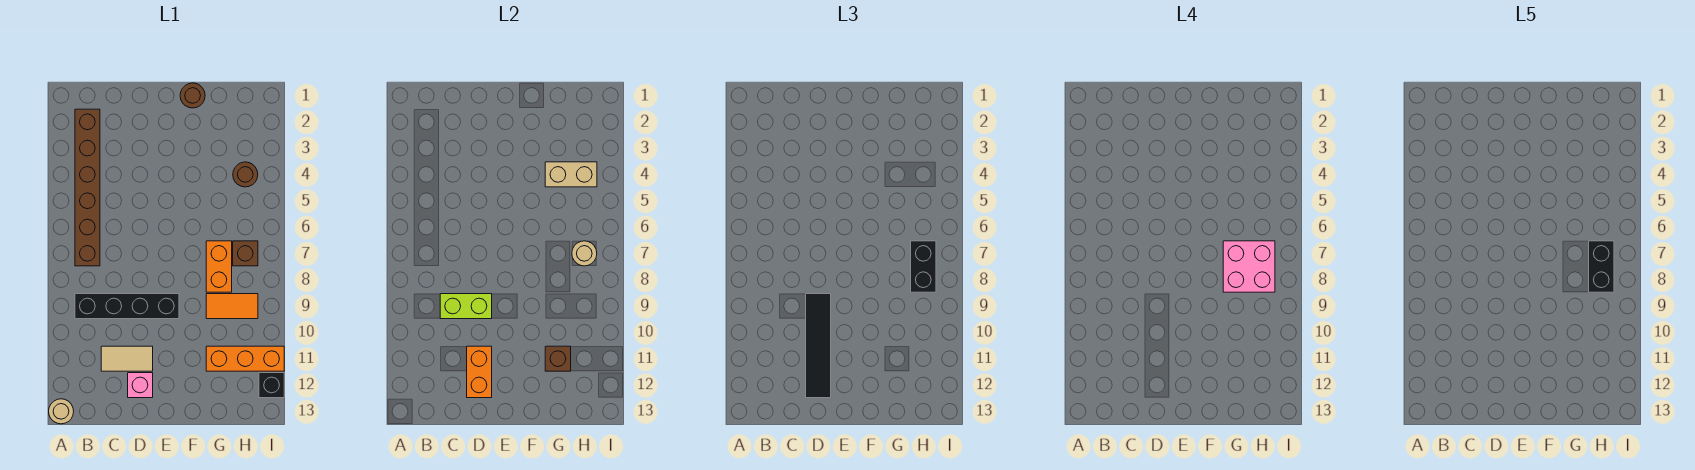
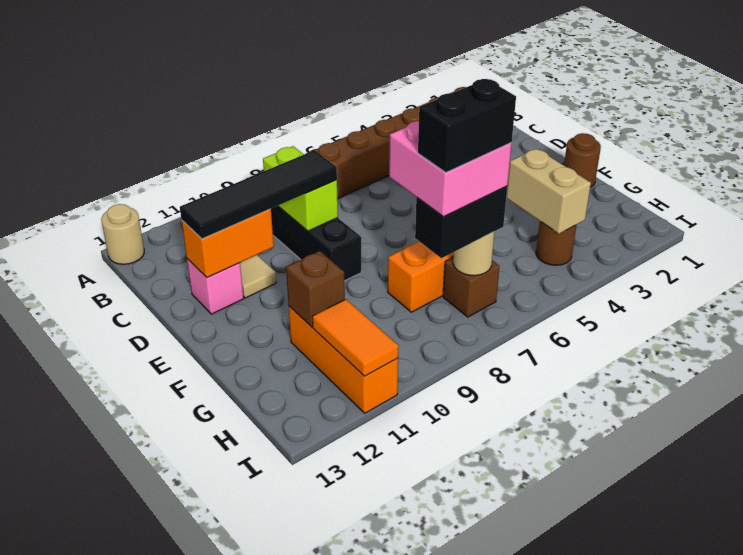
orange tile G9:H9 level 1 -> orange tile H11:I11 level 2
black brick I12 level 1 -> none

